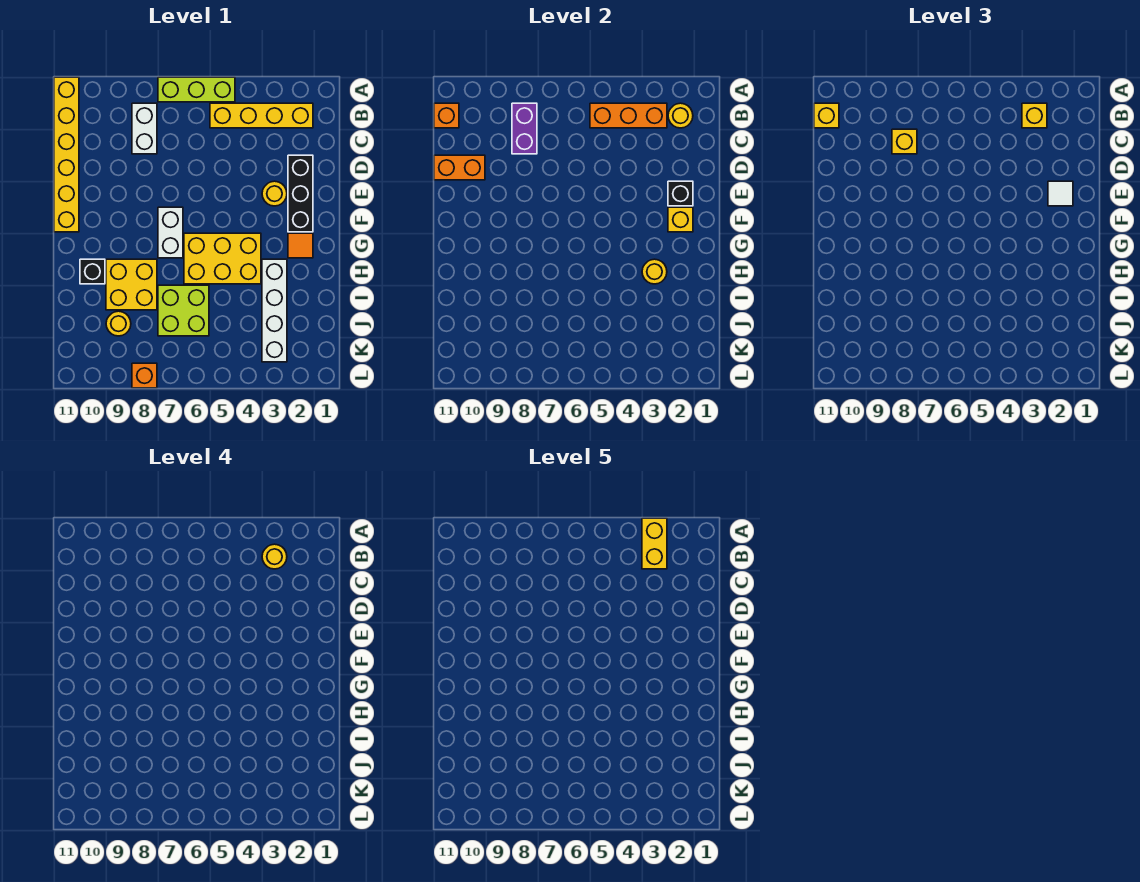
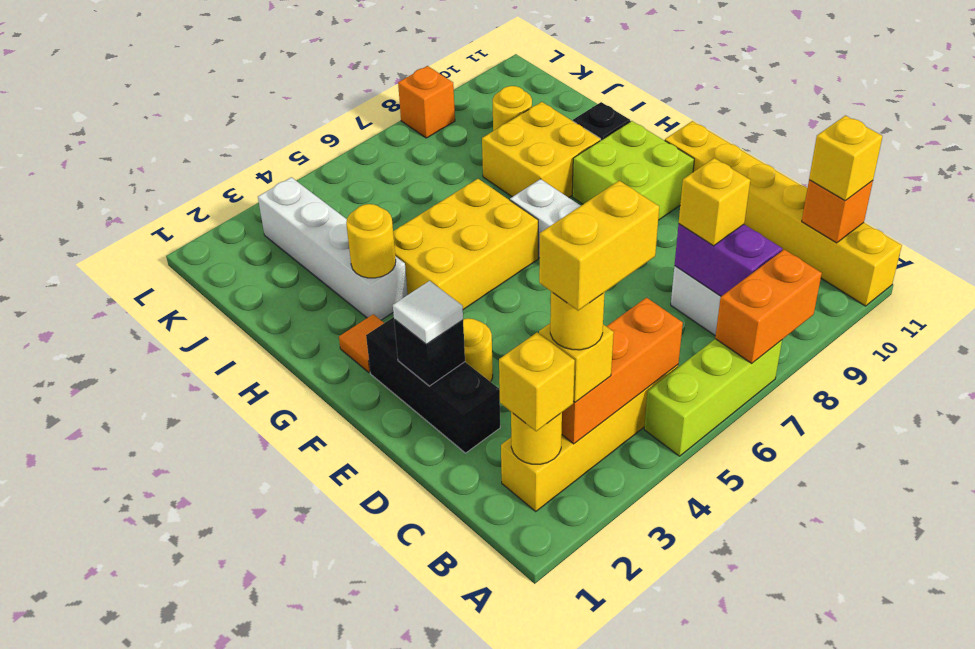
yellow brick A3:B3 level 5 -> yellow brick B3:B4 level 5
orange brick D10:D11 level 2 -> orange brick A7:A8 level 2
yellow brick F2 level 2 -> yellow brick B2 level 3
lime brick I6:J7 level 1 -> lime brick F9:G10 level 1

